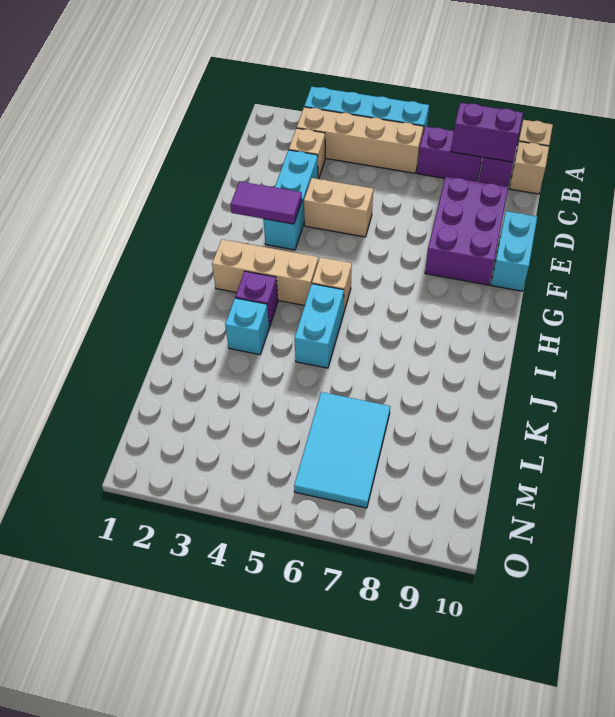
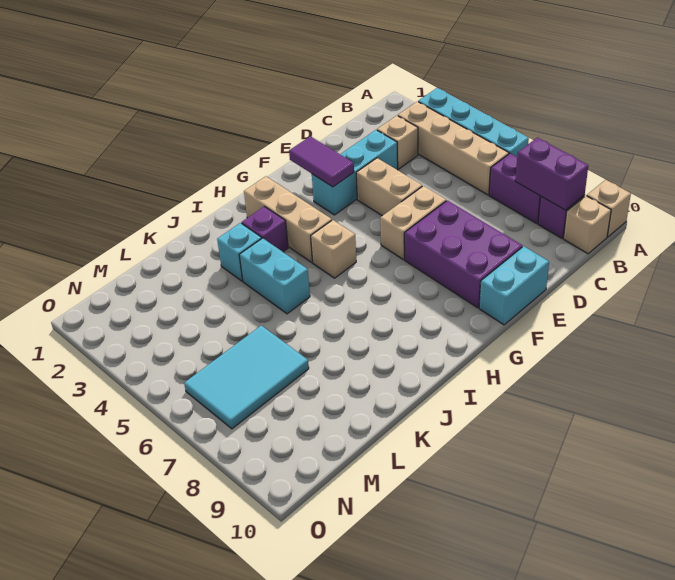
purple brick D8:F9 level 1 -> purple brick E7:F9 level 1
none -> tan brick E6:F6 level 1
cyan brick I5:J5 level 1 -> cyan brick J4:J5 level 1

